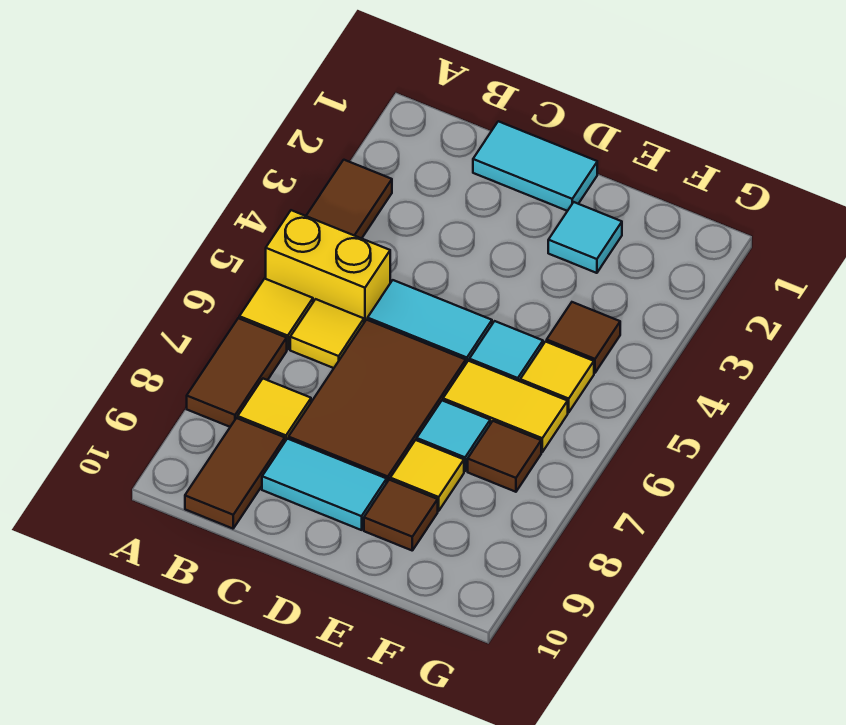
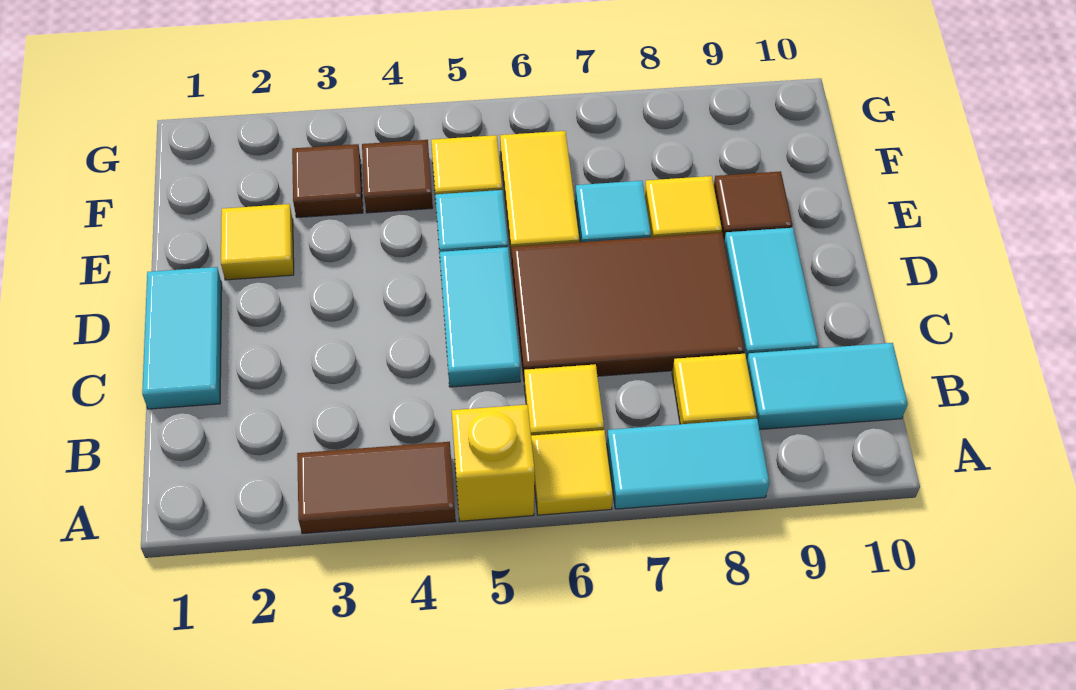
yellow brick A5:B5 level 1 -> yellow brick A5 level 1
brown tile A7:A8 level 1 -> cyan tile A7:A8 level 1
brown tile B9:B10 level 1 -> cyan tile B9:B10 level 1
cyan tile E2 level 1 -> yellow tile E2 level 1
brown tile F7 level 1 -> brown tile F3 level 1

